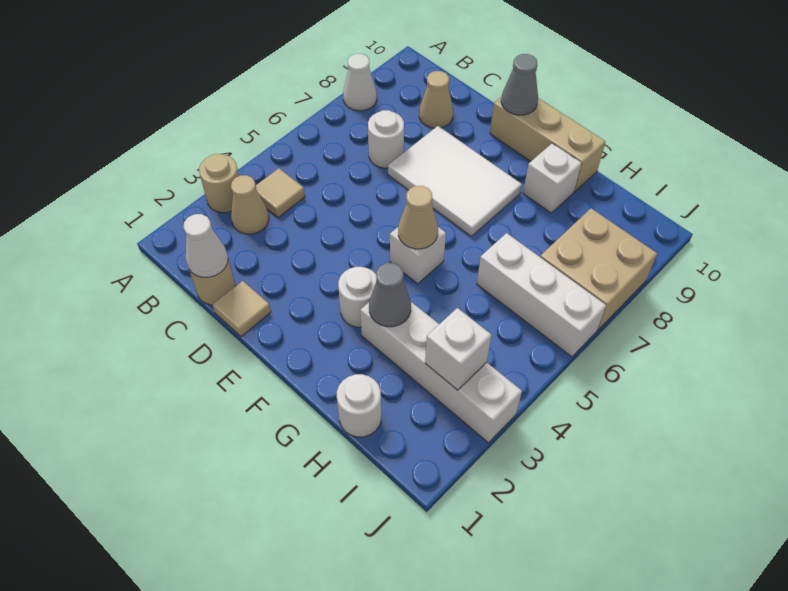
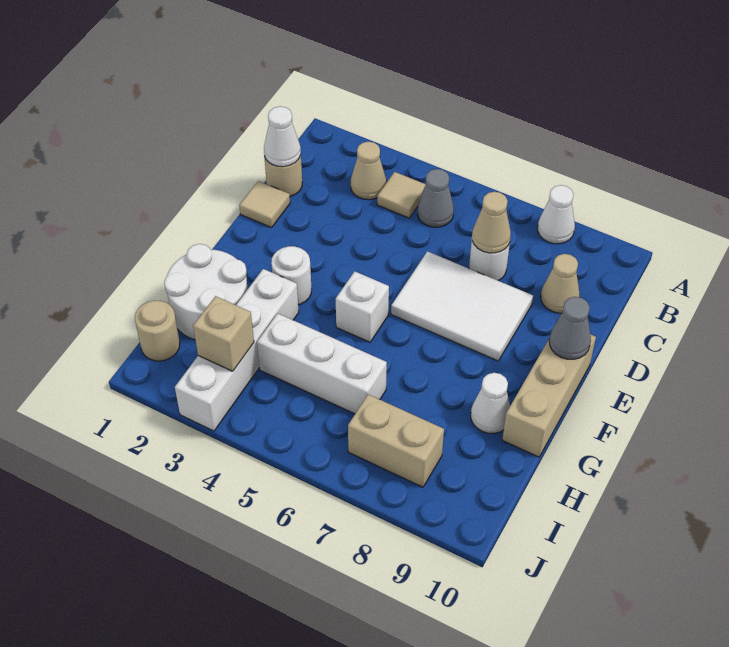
tan round brick A3 level 1 -> tan round brick I1 level 1
white tile D7:F8 level 1 -> white tile D6:E8 level 1
tan cone F5 level 2 -> tan cone C7 level 2
grey cone G3 level 2 -> grey cone B5 level 1
white brick G9 level 1 -> white cone G9 level 1
white round brick H1 level 1 -> white round brick G1:H2 level 1
white brick H6:J6 level 1 -> white brick H4:H6 level 1
white brick I3 level 2 -> tan brick I3 level 2
tan brick I7:J8 level 1 -> tan brick I7:I8 level 1

